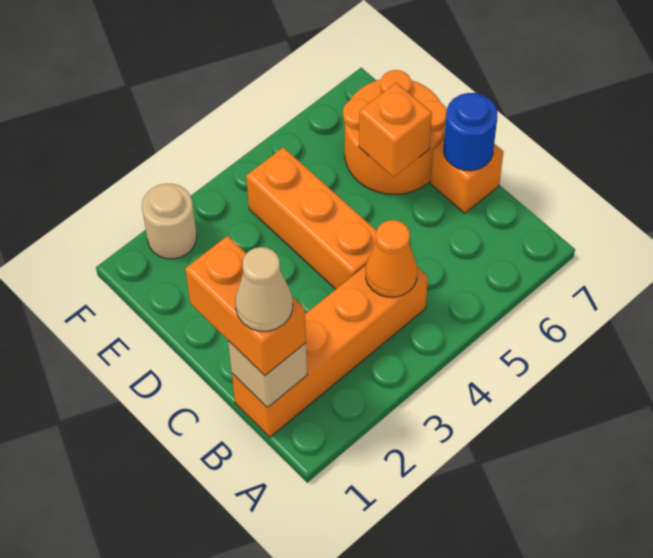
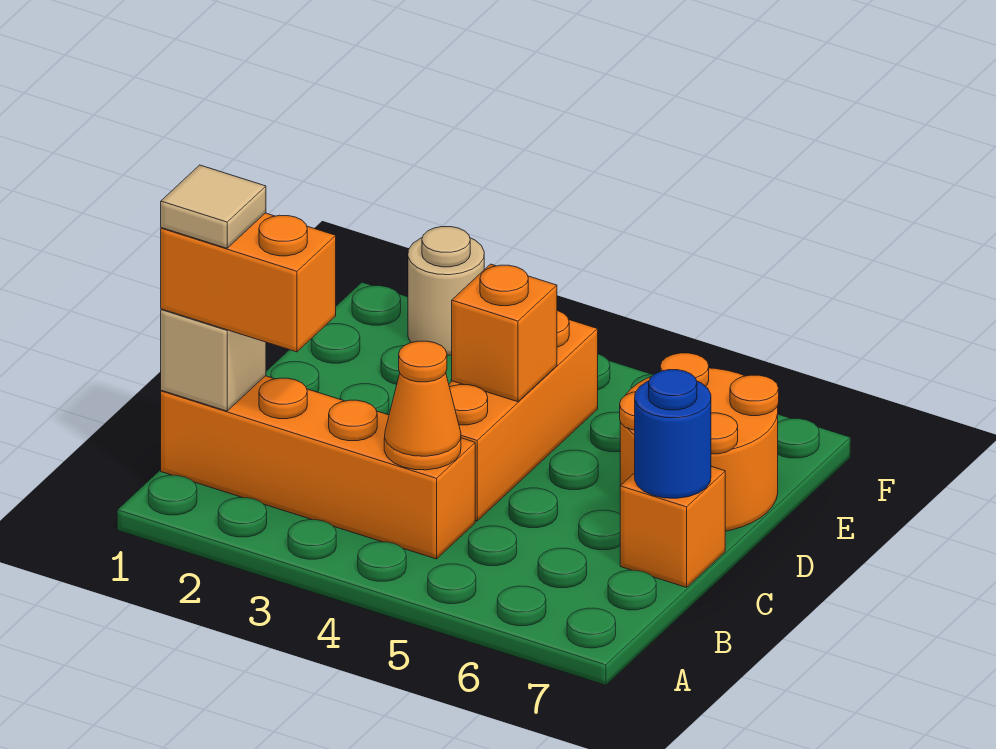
orange brick B1:C1 level 3 -> orange brick B1:B2 level 3
tan cone B1 level 4 -> tan tile B1 level 4
orange brick D6 level 2 -> orange brick D4 level 2

